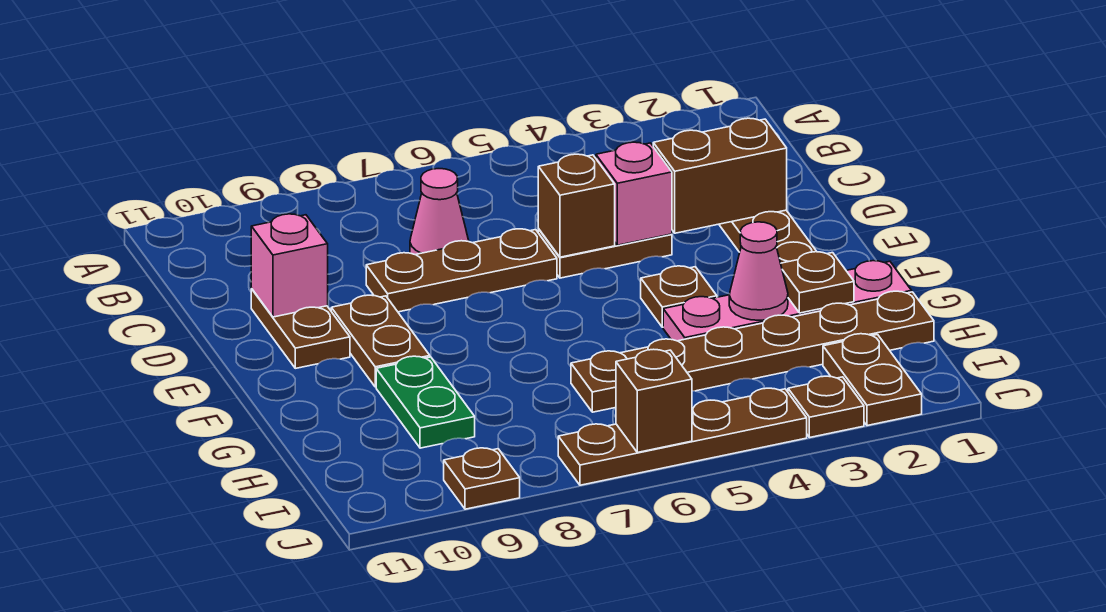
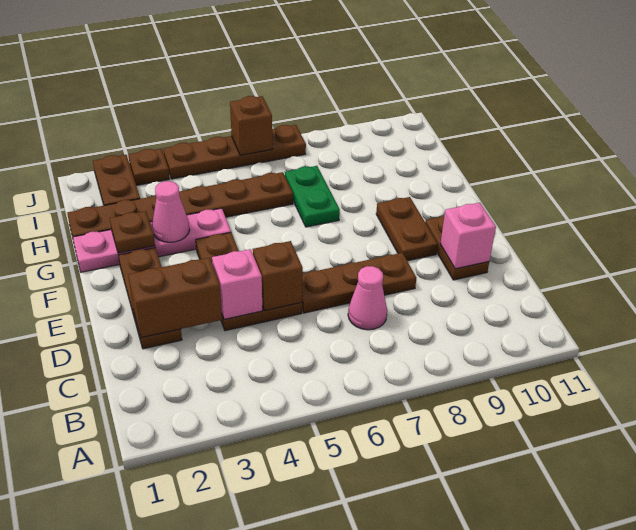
green plate G9:H9 level 1 -> green plate G7:H7 level 1
brown plate J9 level 1 -> none

